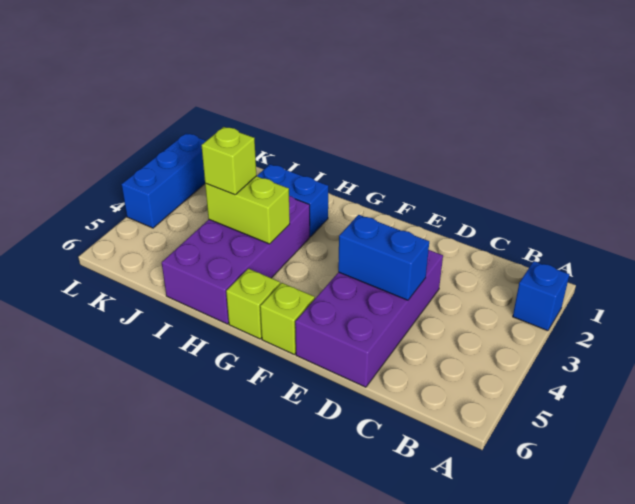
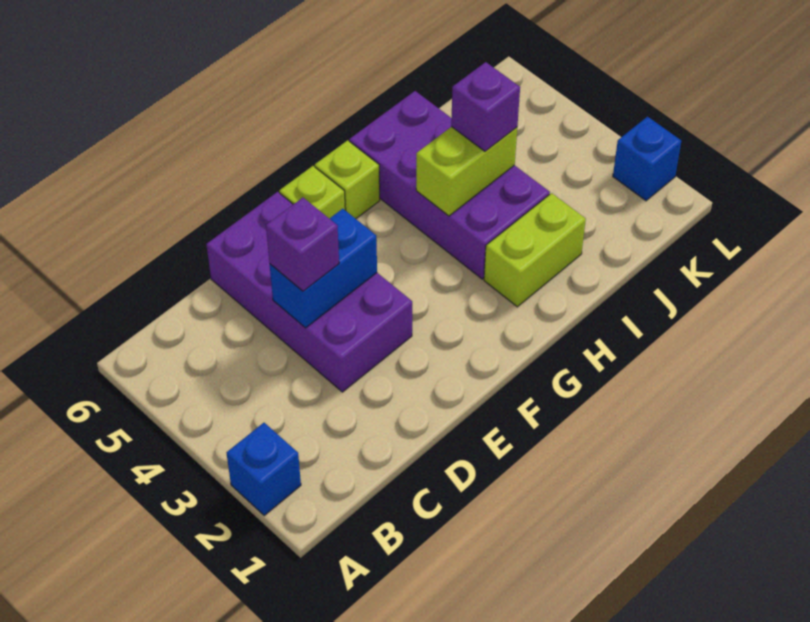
none -> purple brick D4 level 3
blue brick H2:I2 level 1 -> lime brick H2:I2 level 1
lime brick I4 level 3 -> purple brick I4 level 3
blue brick L2:L4 level 1 -> blue brick L2 level 1

